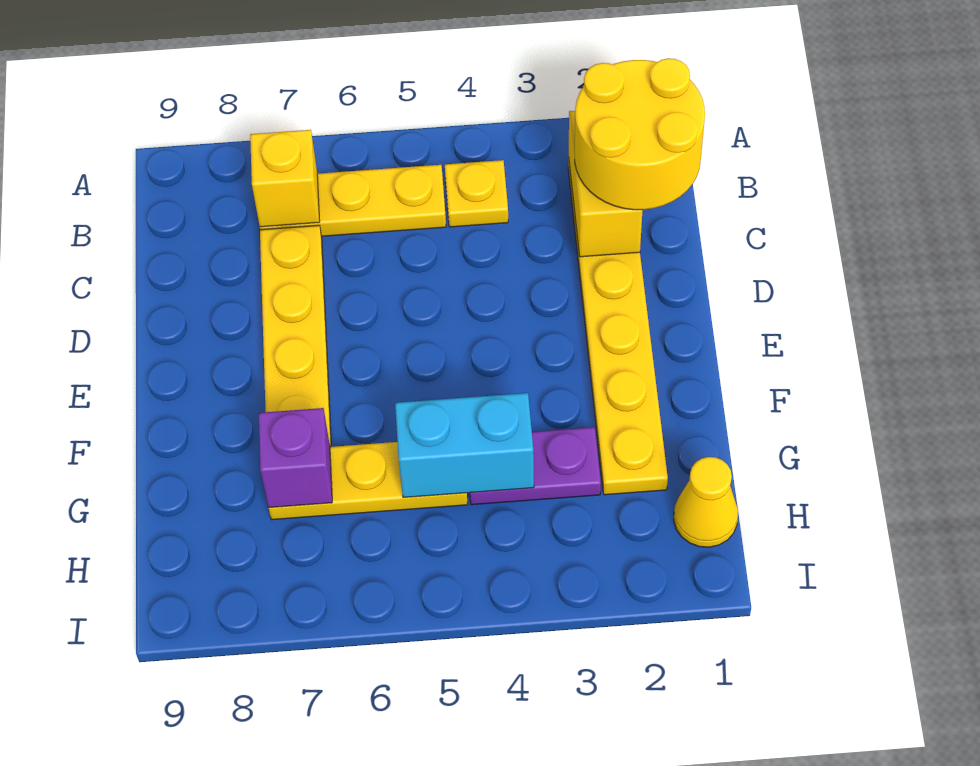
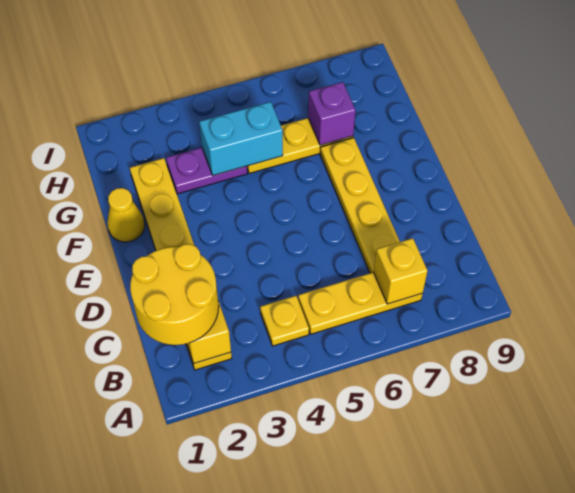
yellow cone H1 level 1 -> yellow cone F1 level 1

